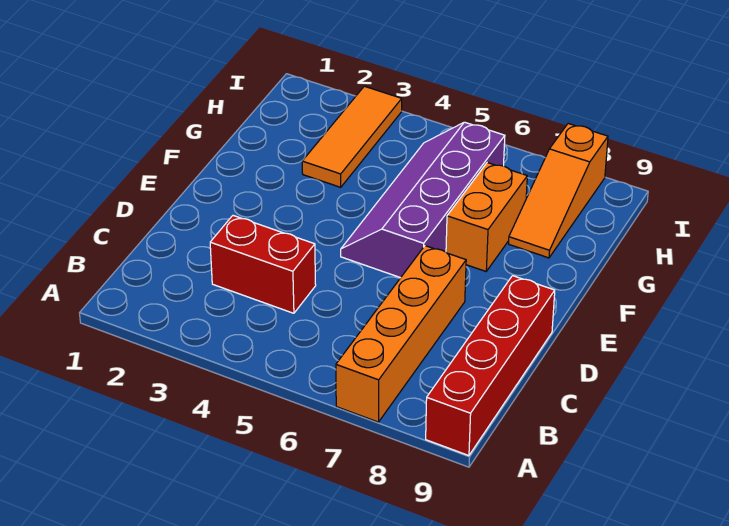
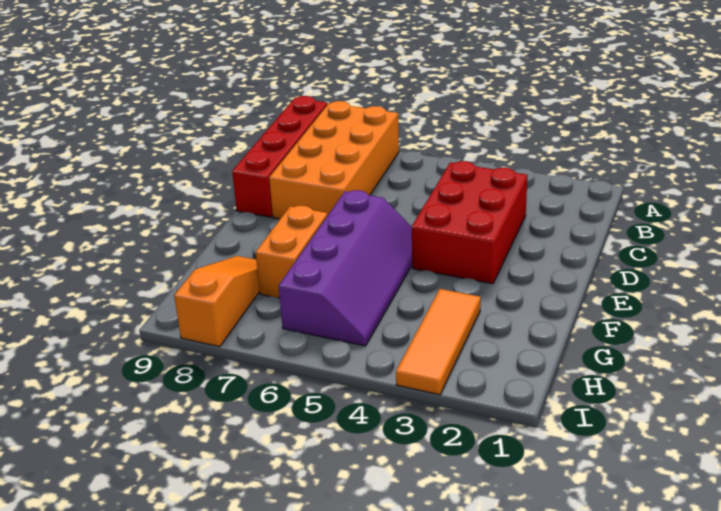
orange brick A7:D7 level 1 -> orange brick A7:D8 level 1
red brick C3:C4 level 1 -> red brick C3:E4 level 1

